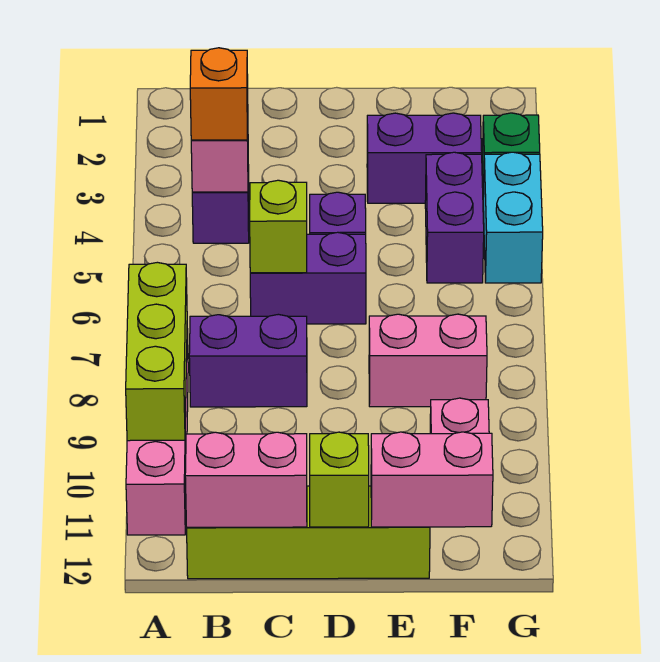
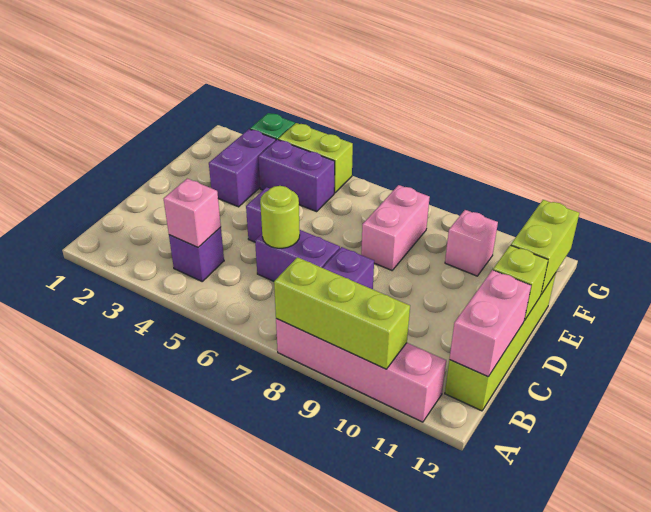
orange brick B4 level 3 -> none
purple brick C6:D6 level 1 -> purple brick C6:C7 level 1
lime brick C6 level 2 -> lime round brick C6 level 2
pink brick E12:F12 level 2 -> lime brick E12:F12 level 2
cyan brick G4:G5 level 1 -> lime brick G4:G5 level 1

